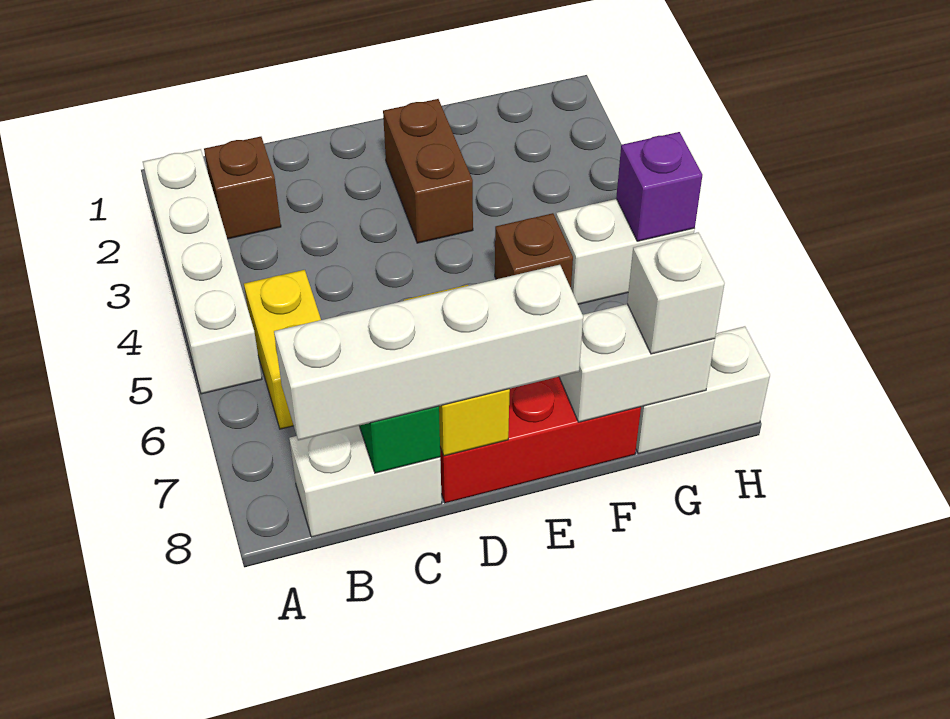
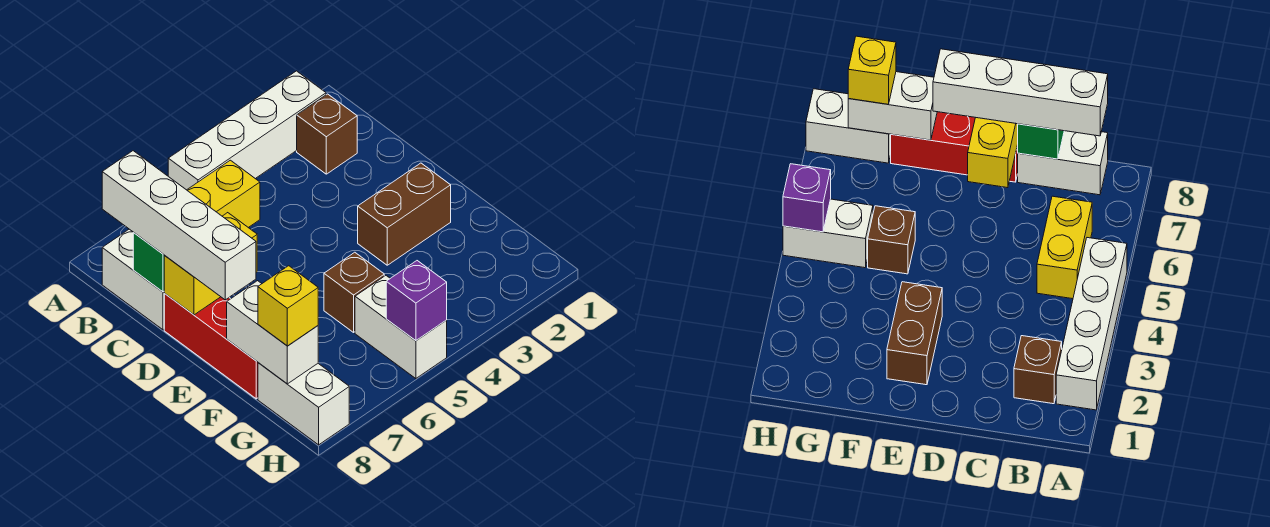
white brick G8 level 3 -> yellow brick G8 level 3

